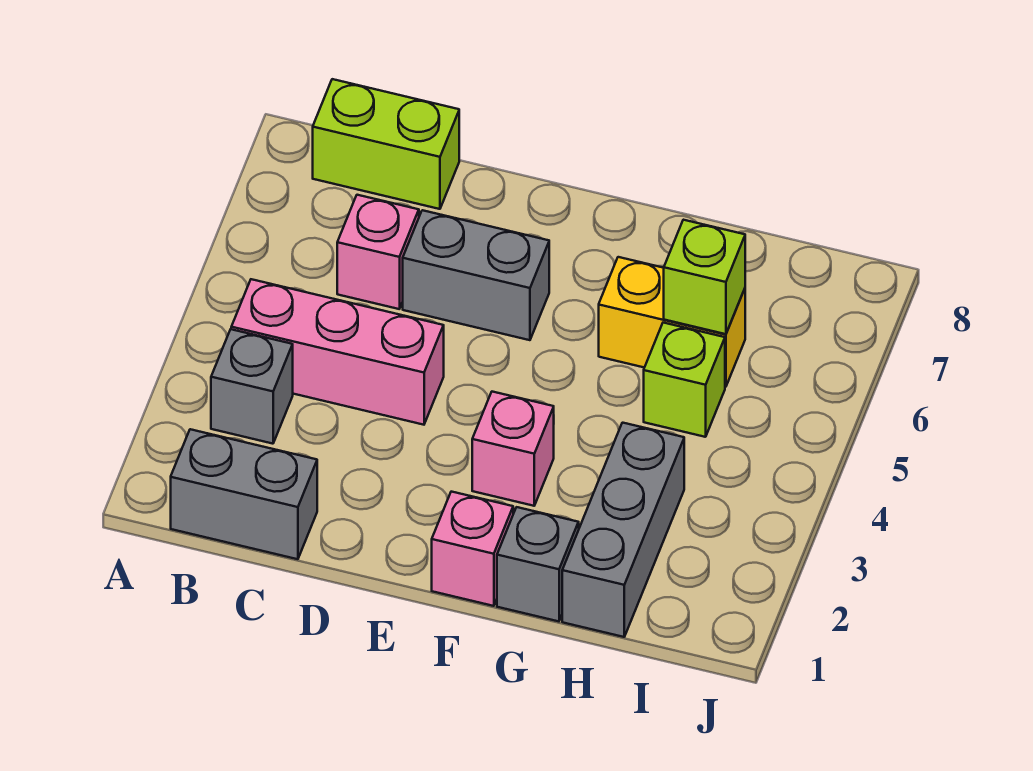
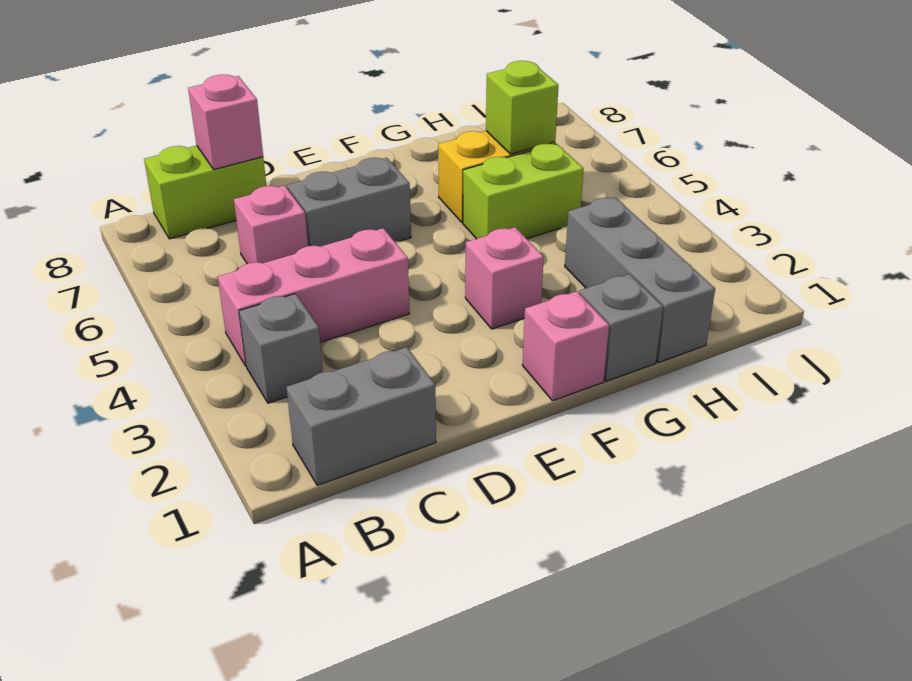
none -> pink brick C8 level 2
lime brick H5 level 1 -> lime brick G5:H5 level 1

